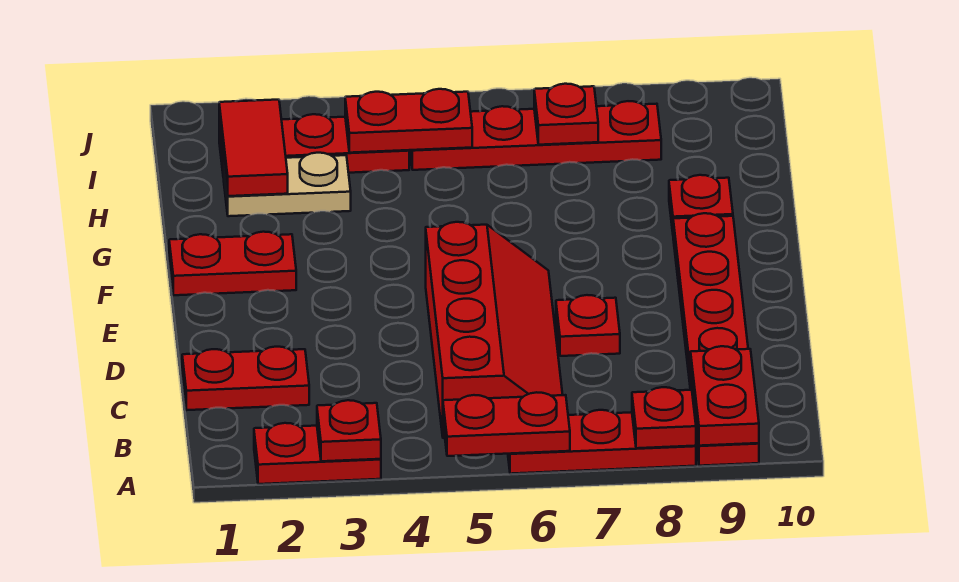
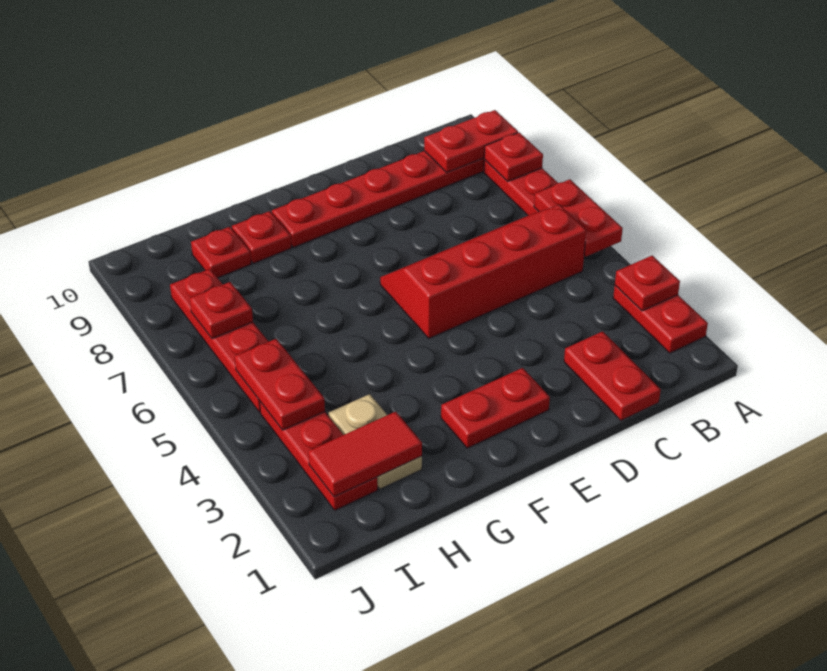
red plate D7 level 1 -> red plate H9 level 1
red plate F1:F2 level 1 -> red plate E2:F2 level 1

